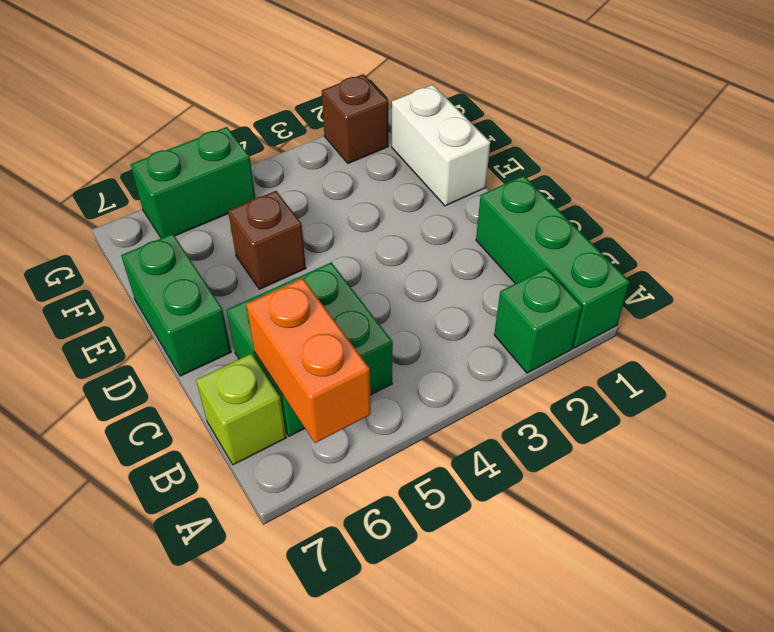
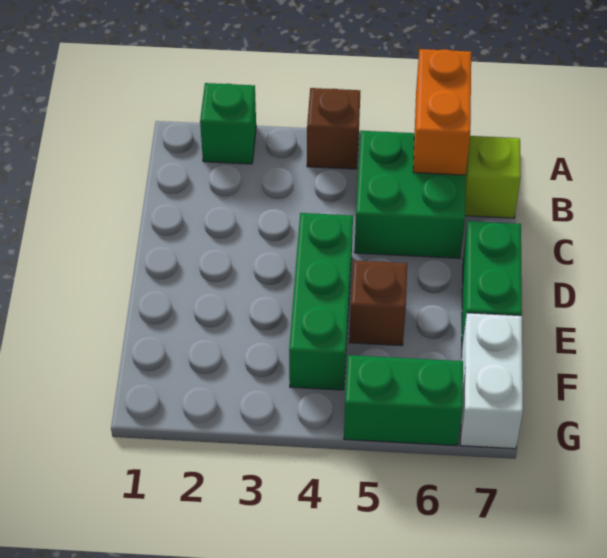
green brick A1:C1 level 1 -> green brick D4:F4 level 1
white brick E1:F1 level 1 -> white brick F7:G7 level 1
brown brick G2 level 1 -> brown brick A4 level 1

